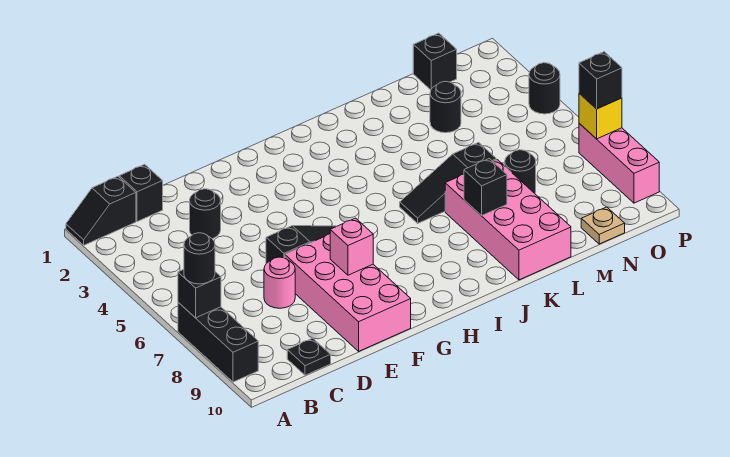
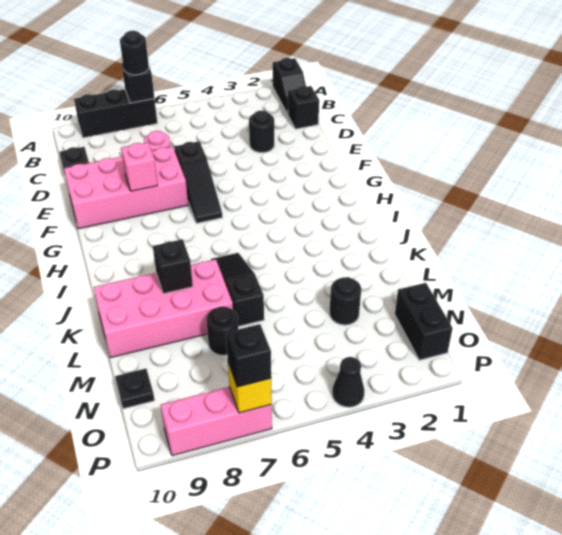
black slope A1:B1 level 1 top B -> black slope A1:B1 level 1 top A
black brick N1 level 1 -> black brick N1:O1 level 1
tan plate N10 level 1 -> black plate N10 level 1
black round brick P4 level 1 -> black cone P4 level 1

